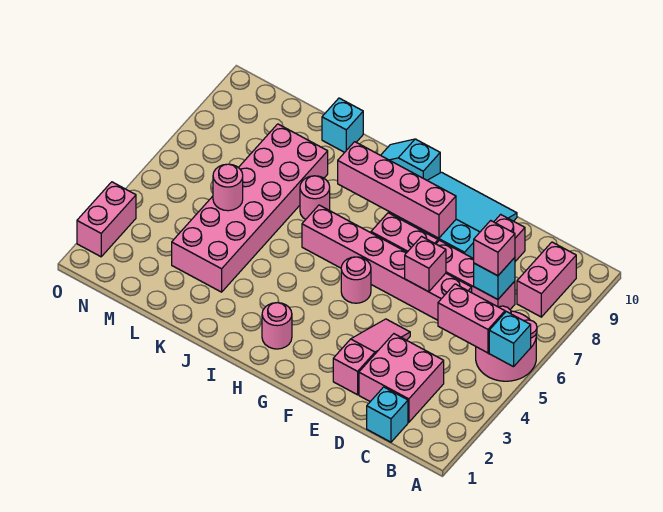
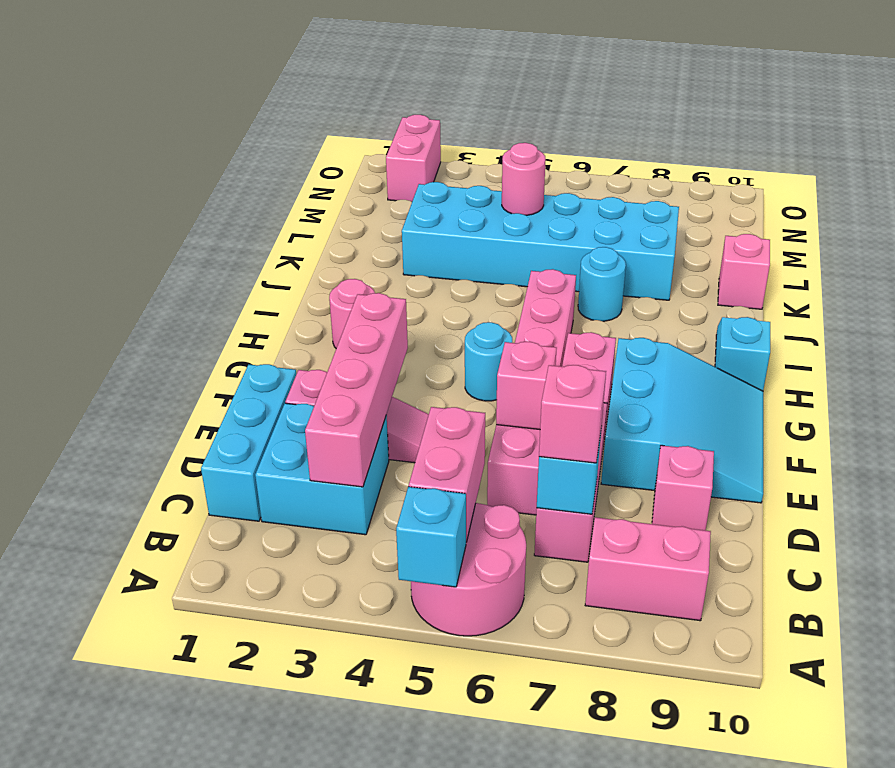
cyan brick C1 level 1 -> cyan brick C1:E1 level 1
pink brick C2:D3 level 1 -> cyan brick C2:D3 level 1
pink brick F8:I8 level 2 -> pink brick C3:F3 level 2
pink round brick G5 level 1 -> cyan round brick G5 level 1
pink round brick J7 level 1 -> cyan round brick J7 level 1
pink brick K3:L8 level 1 -> cyan brick K3:L8 level 1
cyan brick K10 level 1 -> pink brick K10 level 1
pink brick O2:O3 level 1 -> pink brick N2:O2 level 1

